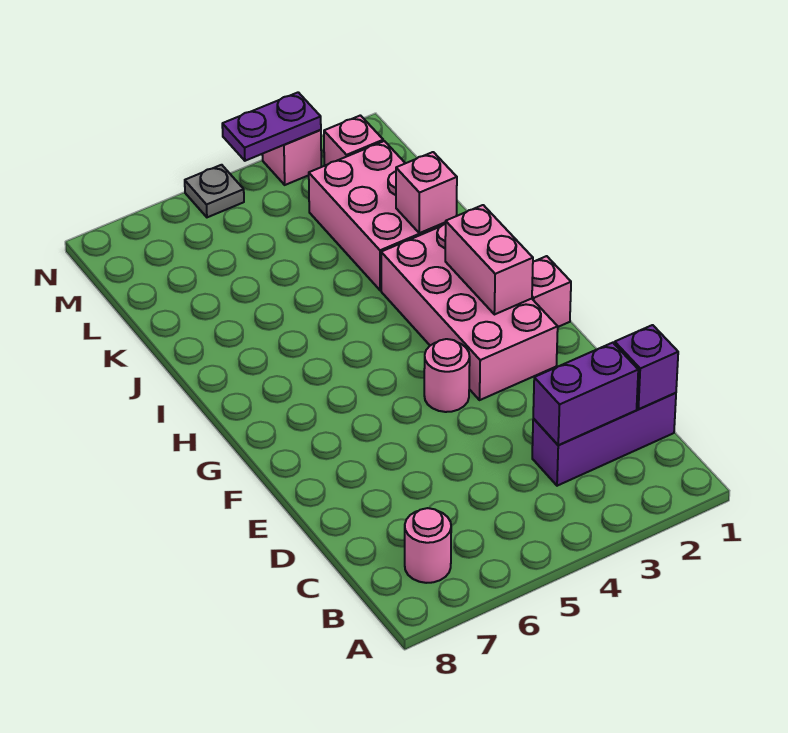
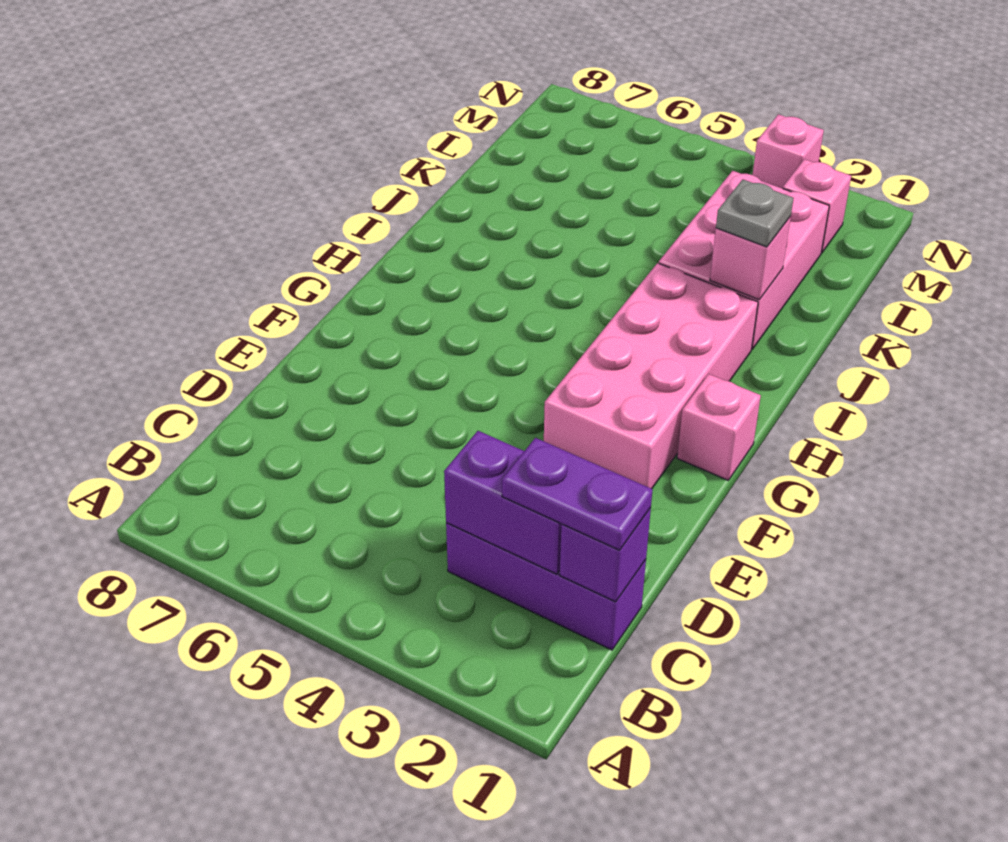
pink round brick B7 level 1 -> none
pink round brick F4 level 1 -> none
pink brick G2:H2 level 2 -> none
purple plate N3:N4 level 2 -> purple plate C1:C2 level 3
grey plate N5 level 1 -> grey plate J2 level 3

